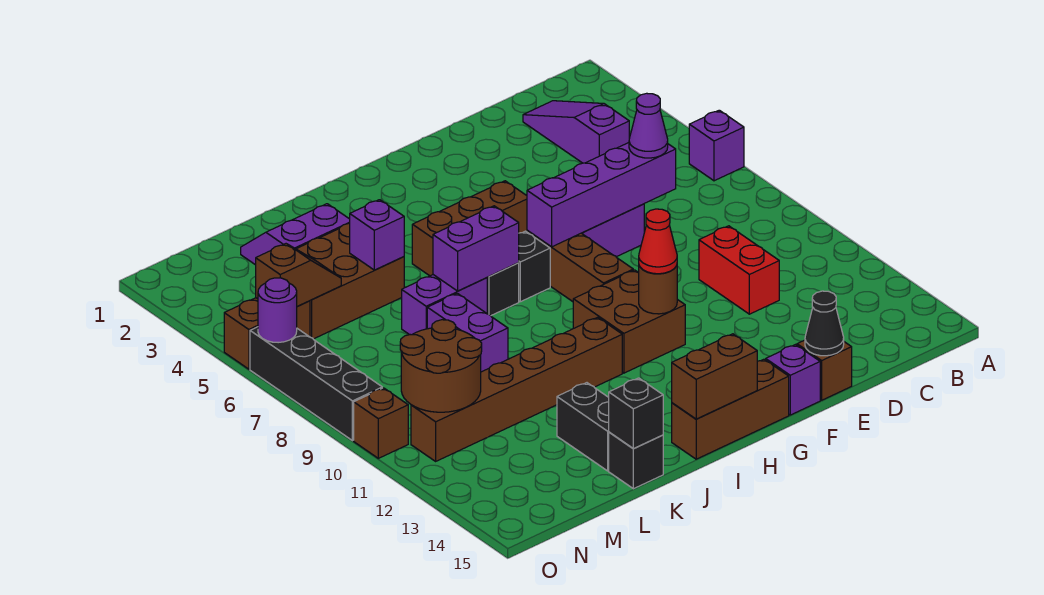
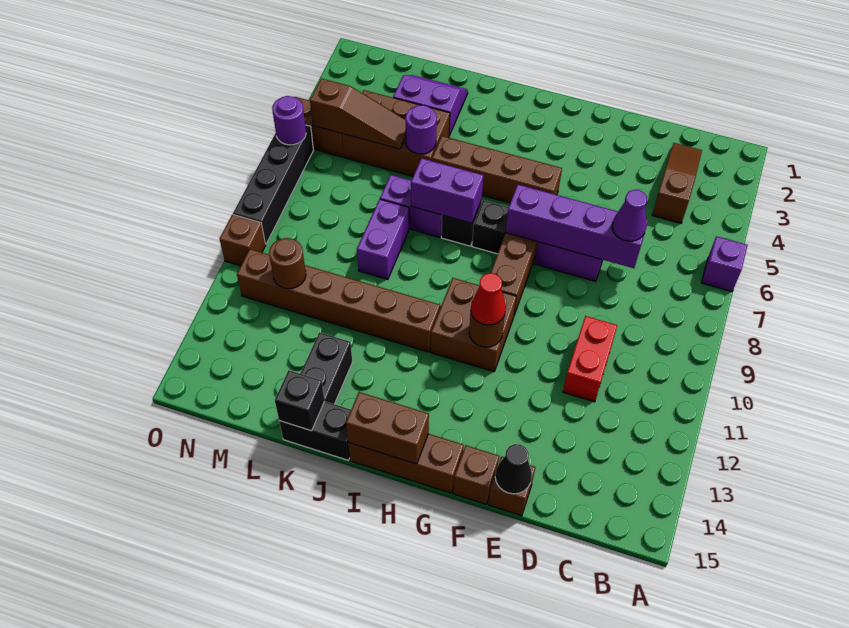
purple slope C2:C4 level 1 top 4 -> brown slope C2:C4 level 1 top 4
purple brick F15 level 1 -> brown brick F15 level 1
brown brick G5:I5 level 1 -> brown brick G5:J5 level 1
purple brick K5 level 2 -> purple round brick K5 level 2
black brick K15 level 1 -> black brick J15:K15 level 1
brown slope M5:N5 level 2 top N -> brown slope L5:N5 level 2 top N
brown round brick M10:N11 level 2 -> brown round brick M11 level 2

